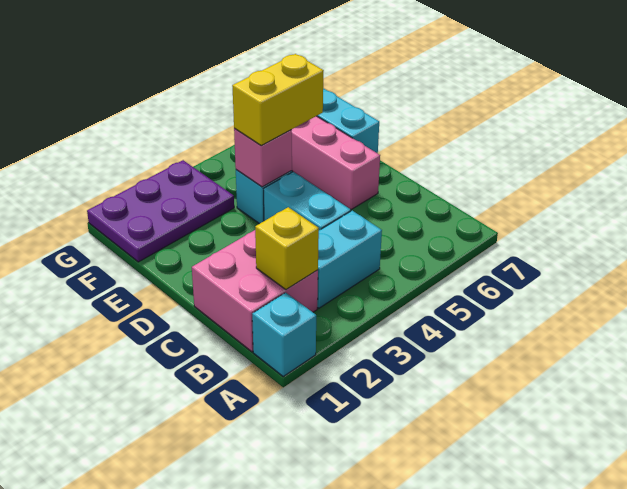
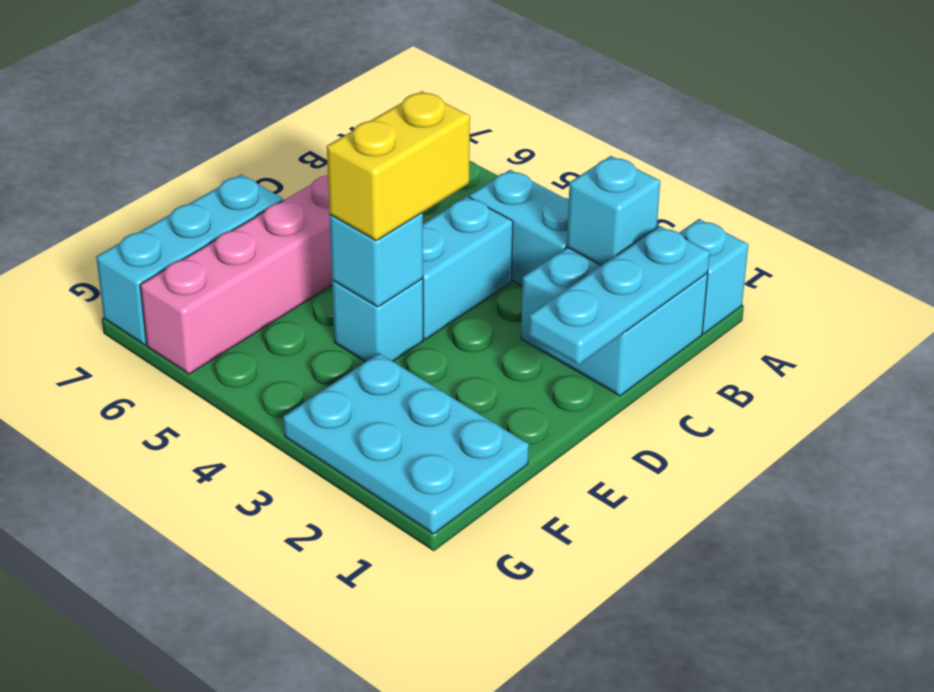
pink brick B1:C2 level 1 -> cyan brick B1:C2 level 1
none -> cyan plate B1:D1 level 2
yellow brick B2 level 2 -> cyan brick B2 level 2
pink brick E4 level 2 -> cyan brick E4 level 2
yellow brick E4:E5 level 3 -> yellow brick D4:E4 level 3
purple plate F1:G3 level 1 -> cyan plate F1:G3 level 1

